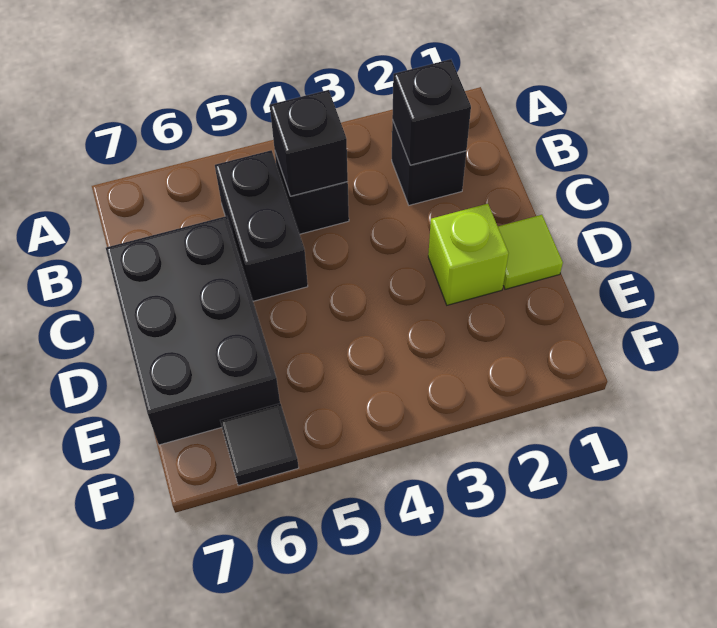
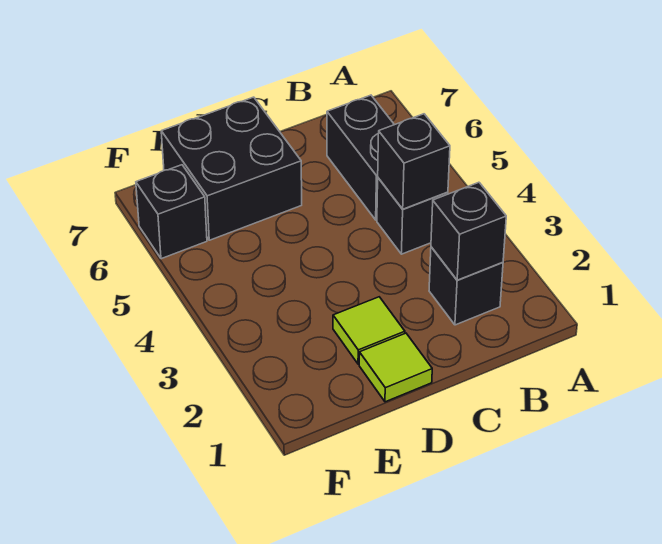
black brick B5:C5 level 1 -> black brick B5:B6 level 1
black brick C6:E7 level 1 -> black brick D6:E7 level 1
lime brick D2 level 1 -> lime tile D2 level 1
black tile F6 level 1 -> black brick F6 level 1

